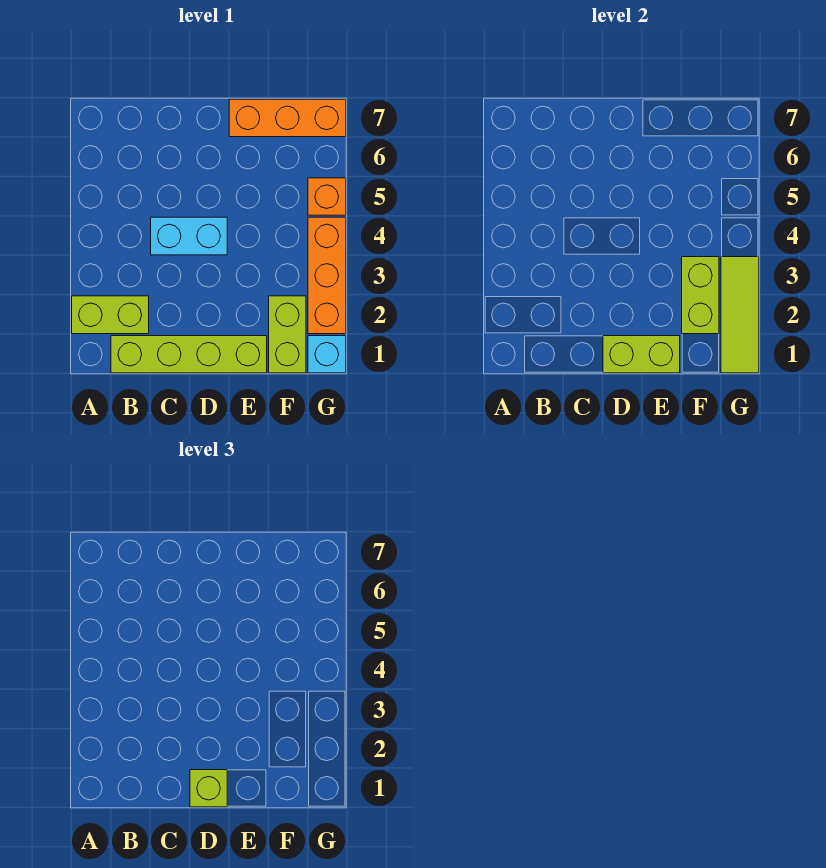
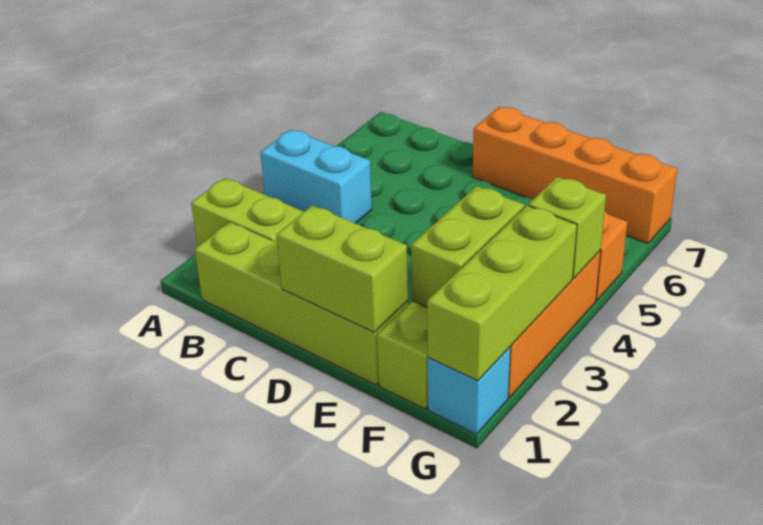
cyan brick C4:D4 level 1 -> cyan brick A4:B4 level 1
lime brick D1 level 3 -> lime brick G4 level 2
orange brick E7:G7 level 1 -> orange brick D7:G7 level 1
lime tile G1:G3 level 2 -> lime brick G1:G3 level 2

